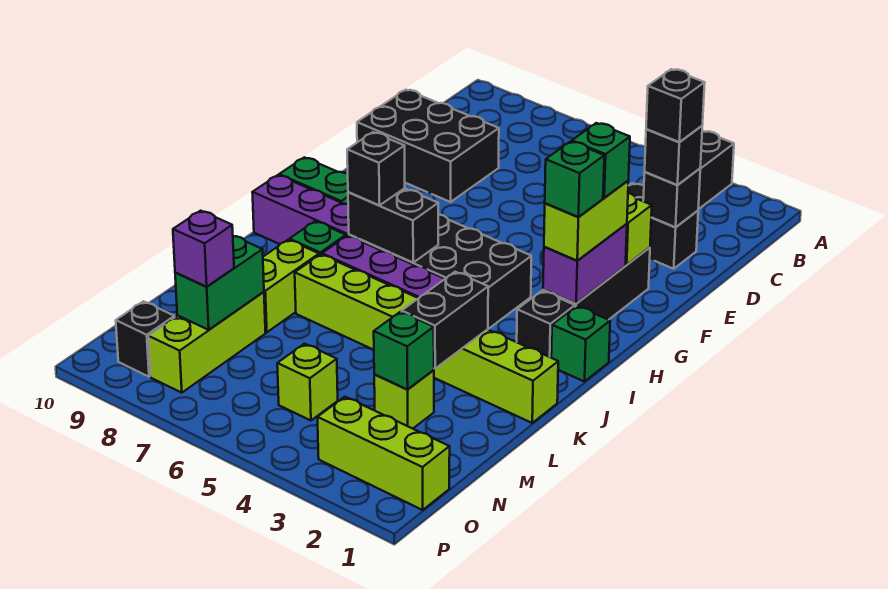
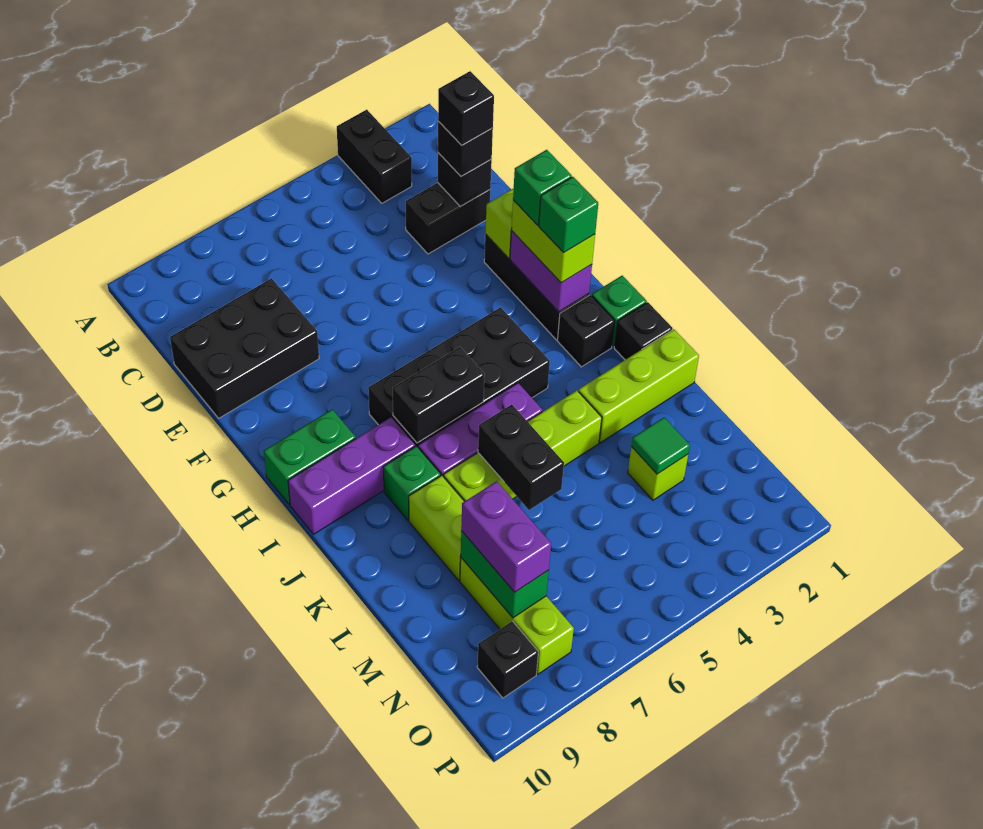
black brick I7 level 3 -> black brick J1 level 1
black brick K3:L3 level 2 -> black brick K6:L6 level 2
green brick M3 level 2 -> green tile M3 level 2
lime brick N5 level 1 -> none
purple brick N8 level 3 -> purple brick M8:N8 level 3
lime brick O1:O3 level 1 -> none

